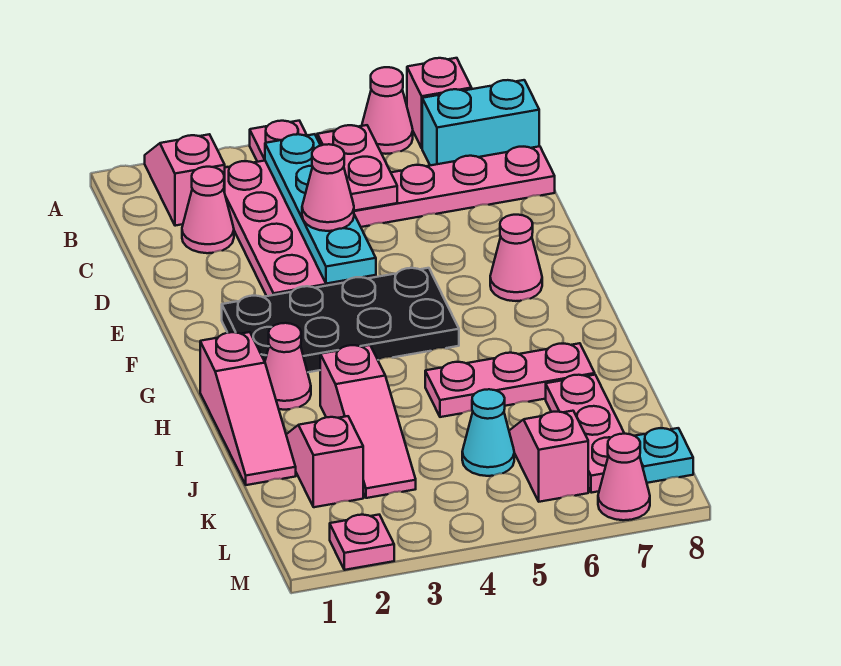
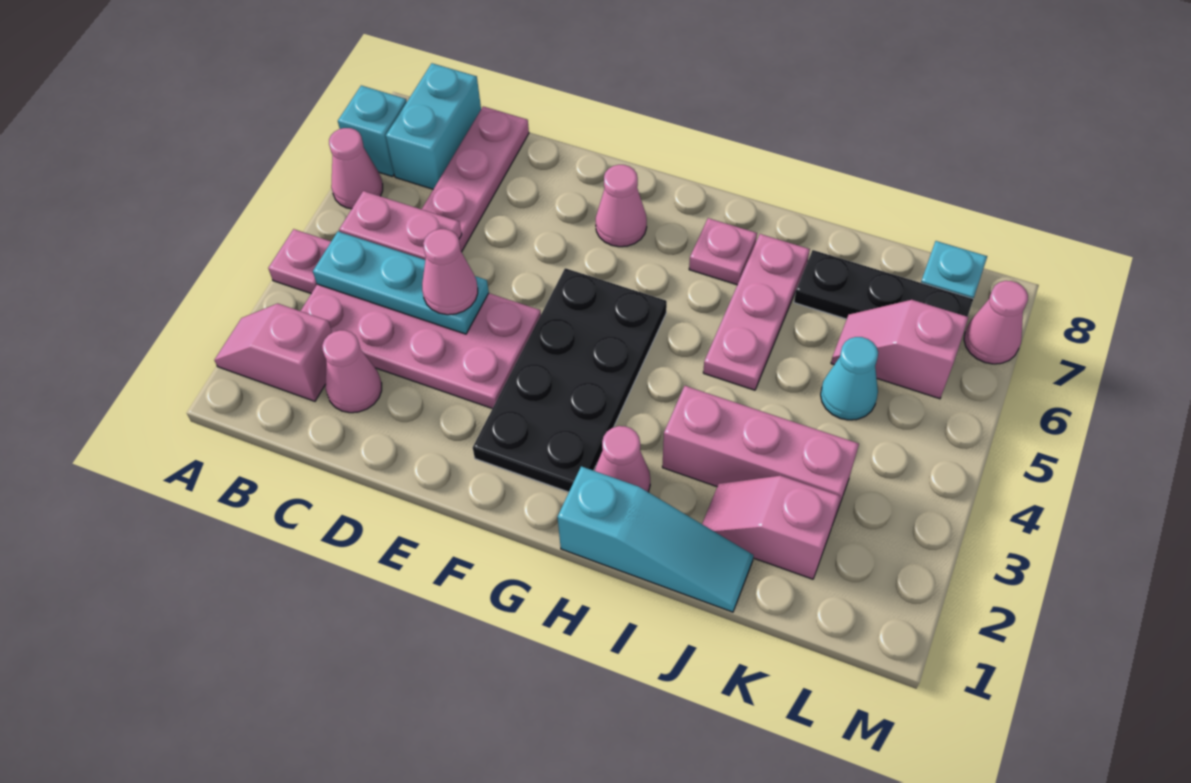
pink brick A7 level 1 -> cyan brick A7 level 1
cyan plate B4:E4 level 2 -> cyan plate B4:D4 level 2
pink slope H1:J1 level 1 top H -> cyan slope H1:J1 level 1 top H
pink slope I3:K3 level 1 top I -> pink brick I3:K3 level 1
pink plate J7:L7 level 1 -> black plate J7:L7 level 1
pink plate M2 level 1 -> pink plate H7 level 1

